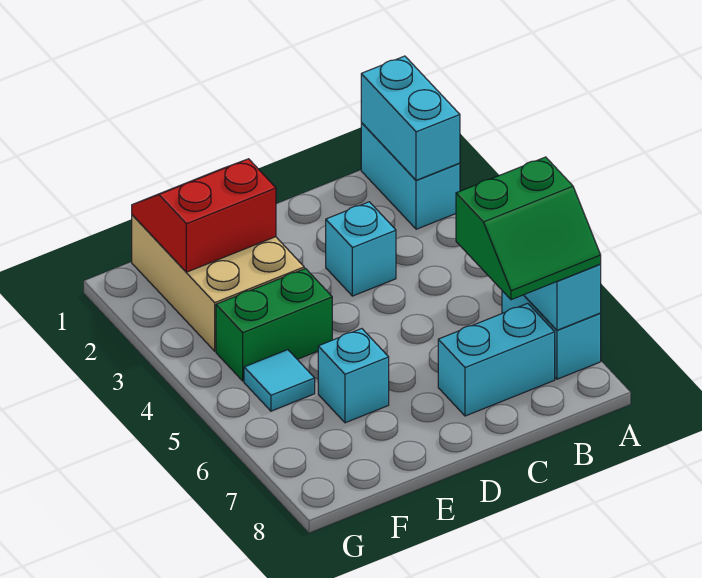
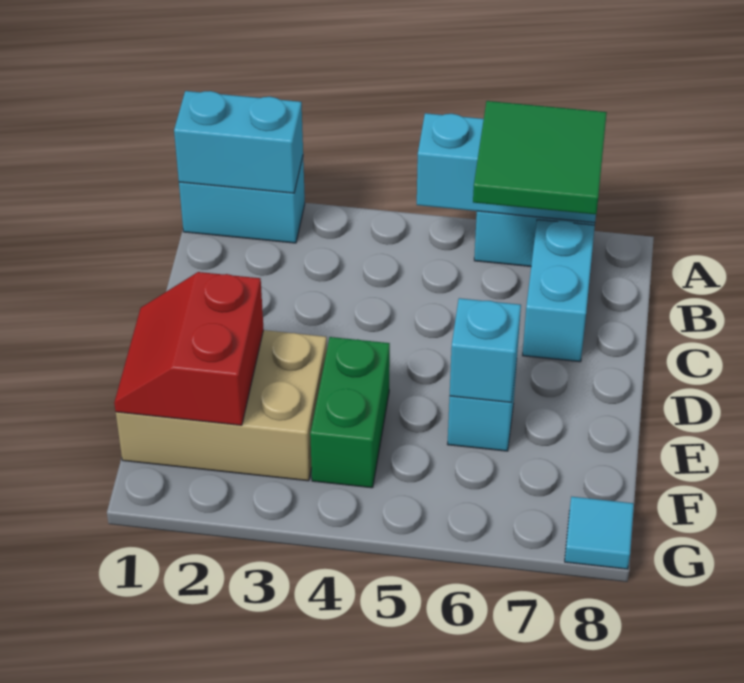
green slope A6:B7 level 3 top 6 -> green tile A6:B7 level 3
cyan brick C3 level 1 -> cyan brick E6 level 2
cyan tile F5 level 1 -> cyan tile G8 level 1

